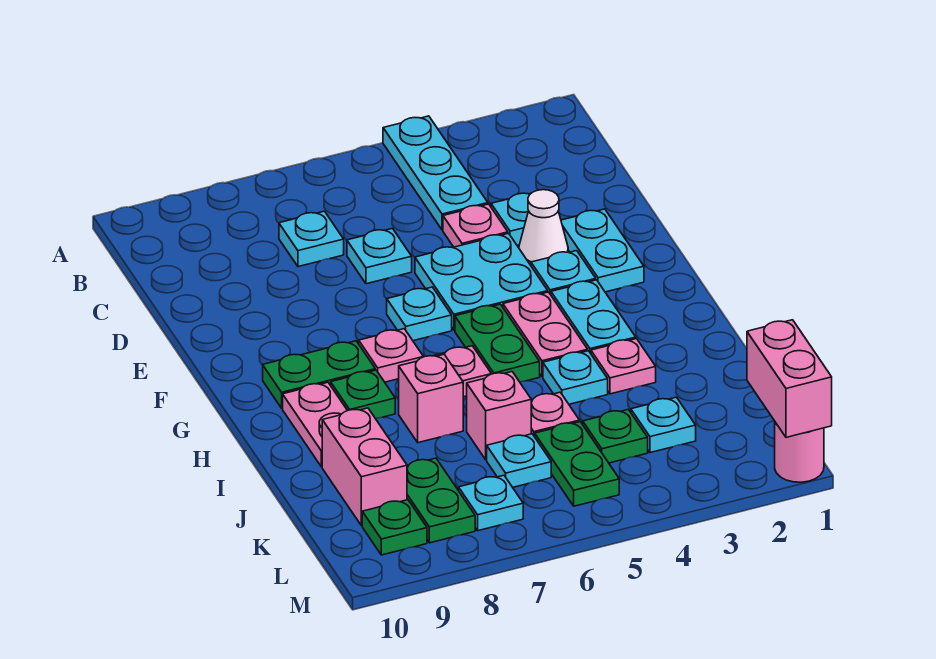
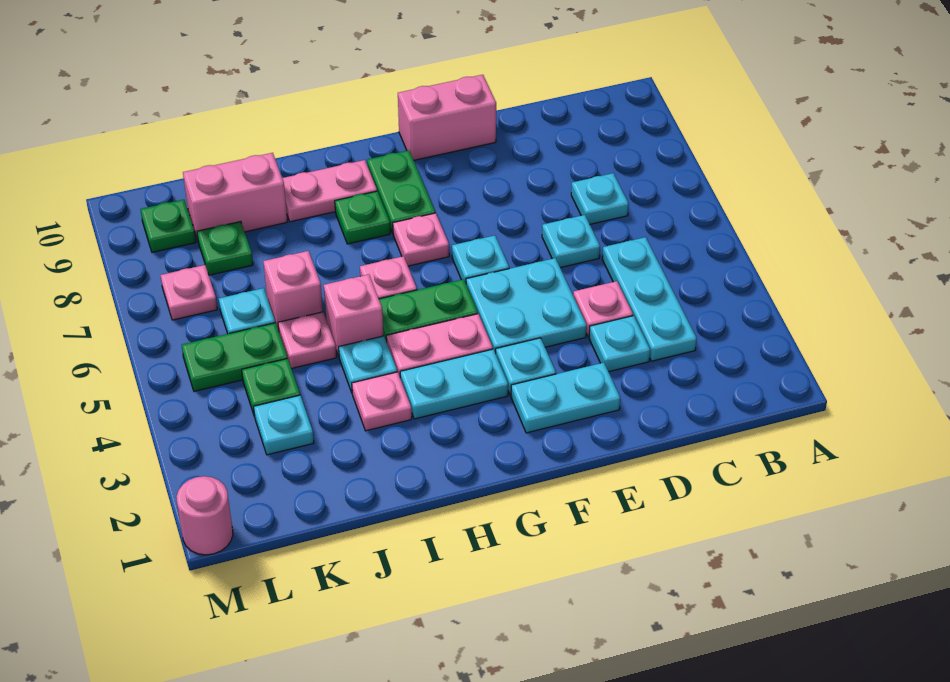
cyan plate A4:C4 level 1 -> cyan plate C3:C5 level 1
white cone E3 level 1 -> none
pink brick I7 level 1 -> pink brick I5 level 1
green plate K8:L8 level 1 -> green plate K8 level 1
pink brick L1:M1 level 2 -> pink brick E10:F10 level 1
cyan plate L7 level 1 -> pink plate L7 level 1

